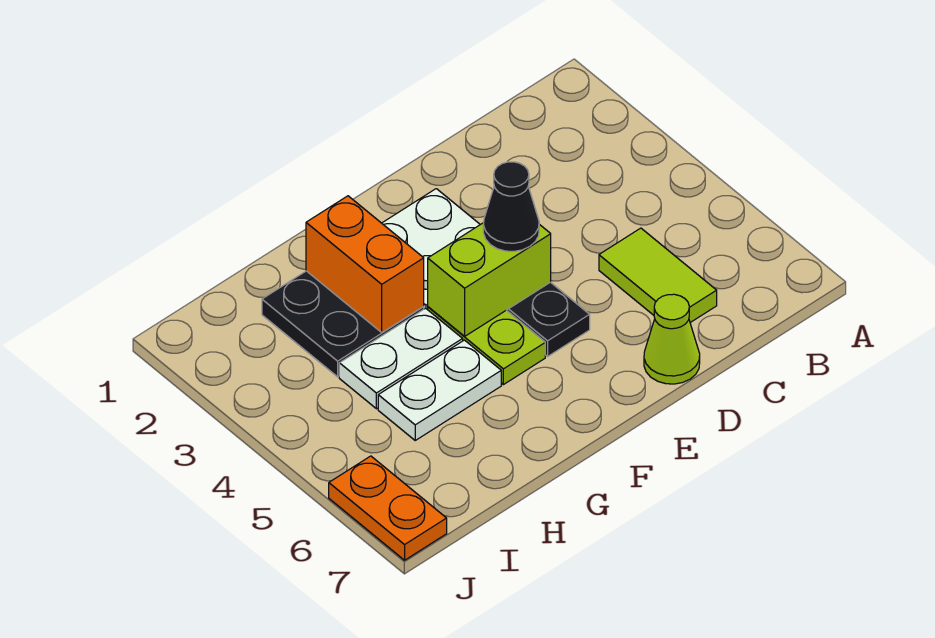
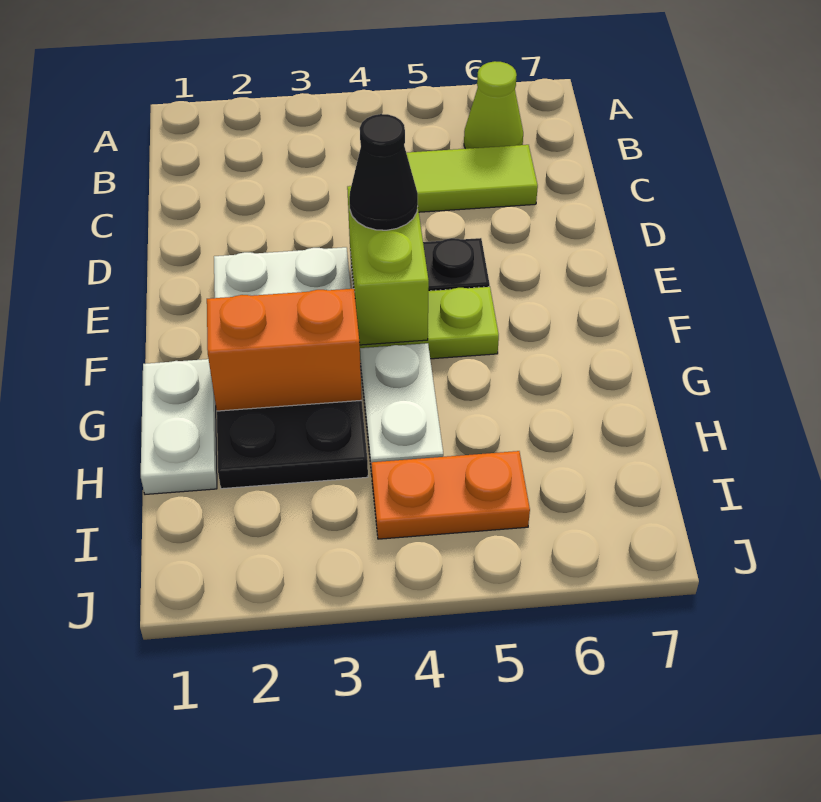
lime cone D7 level 1 -> lime cone B6 level 1
white plate G5:H5 level 1 -> white plate G1:H1 level 1
orange plate J6:J7 level 1 -> orange plate I4:I5 level 1

